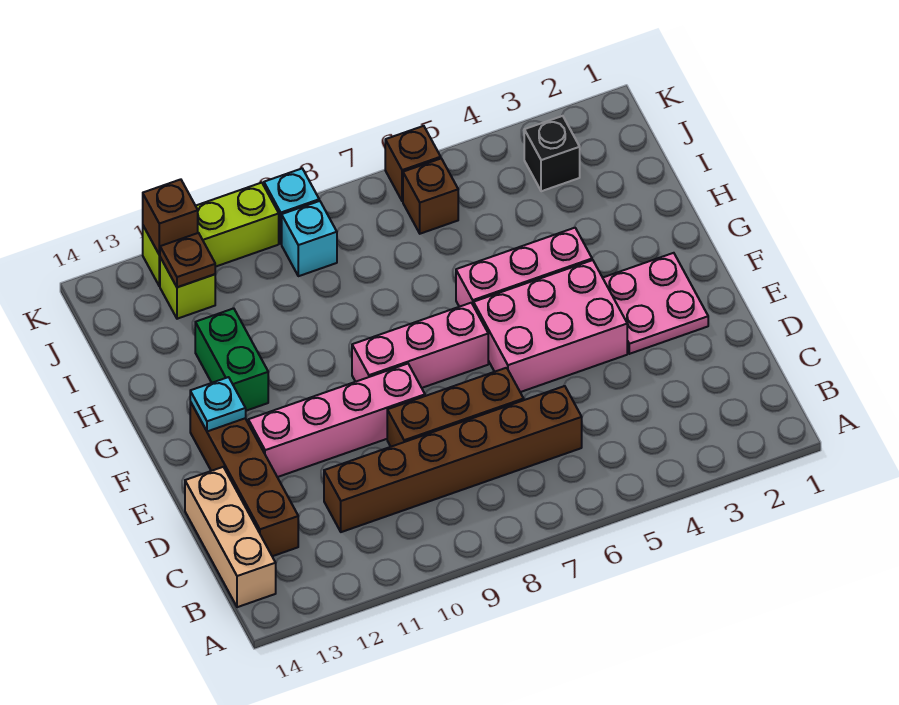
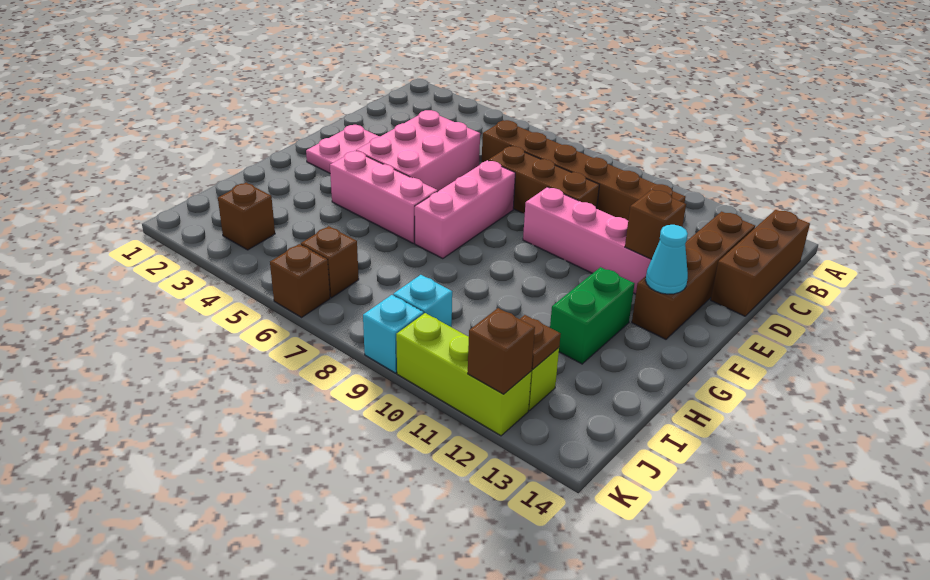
tan brick B14:D14 level 1 -> brown brick B14:D14 level 1
pink brick E4:F6 level 1 -> pink brick D4:F5 level 1
none -> brown brick E12 level 2
pink brick F7:F9 level 1 -> pink brick E7:G7 level 1
cyan plate F13 level 2 -> cyan cone F13 level 2
black brick J3 level 1 -> brown brick J3 level 1

